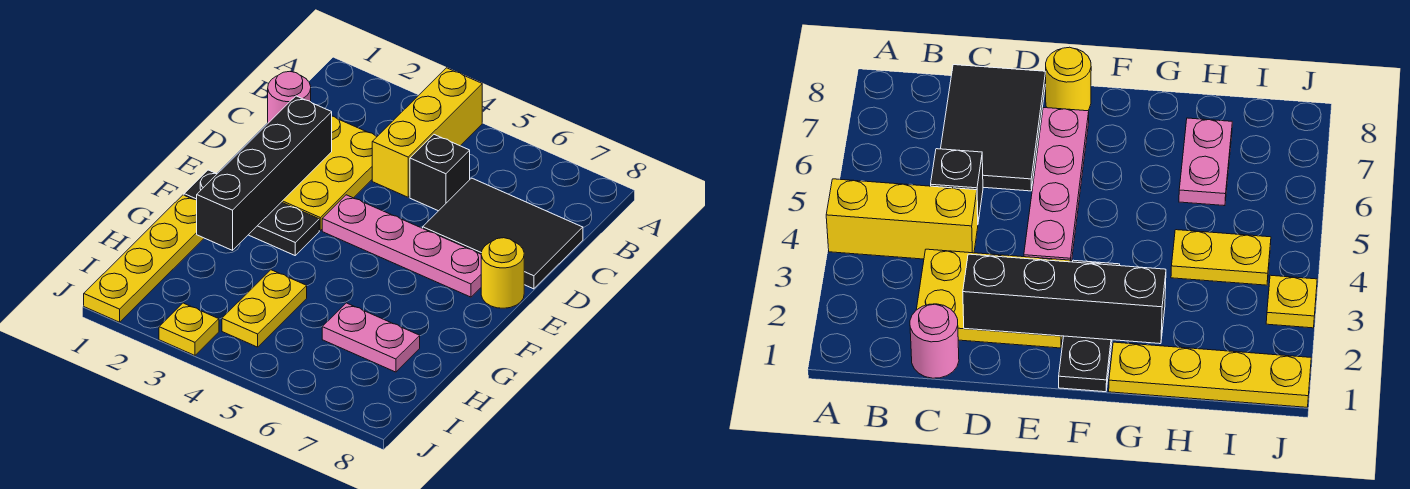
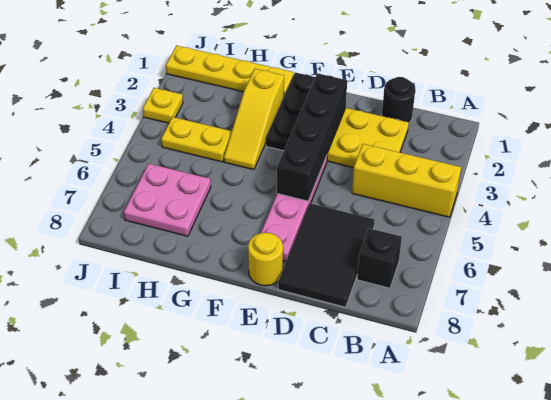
pink round brick C1 level 1 -> black round brick C1 level 1
black brick C5 level 1 -> black brick B7 level 1
black brick D2:G2 level 2 -> black brick E2:E5 level 2
none -> yellow slope G2:G4 level 1 top 2
pink plate H6:H7 level 1 -> pink plate H6:I7 level 1

